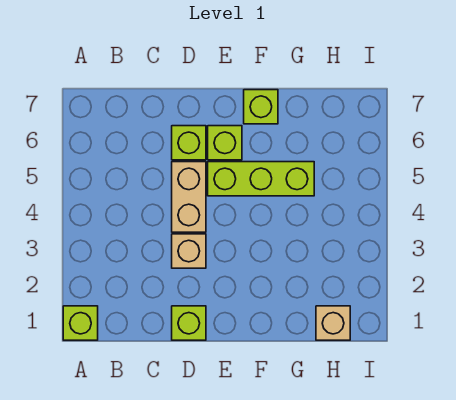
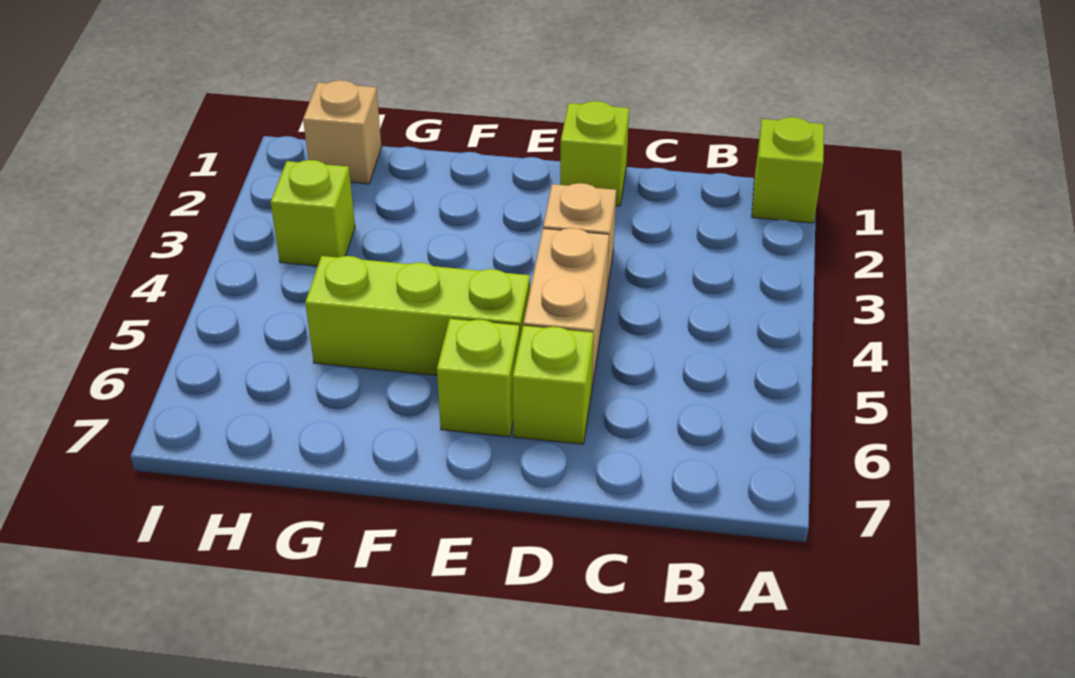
lime brick F7 level 1 -> lime brick H3 level 1

